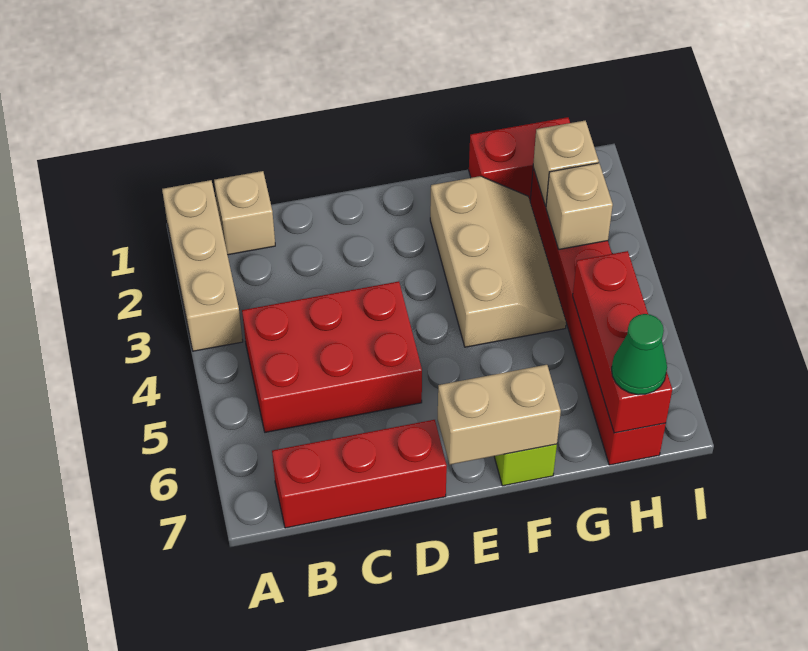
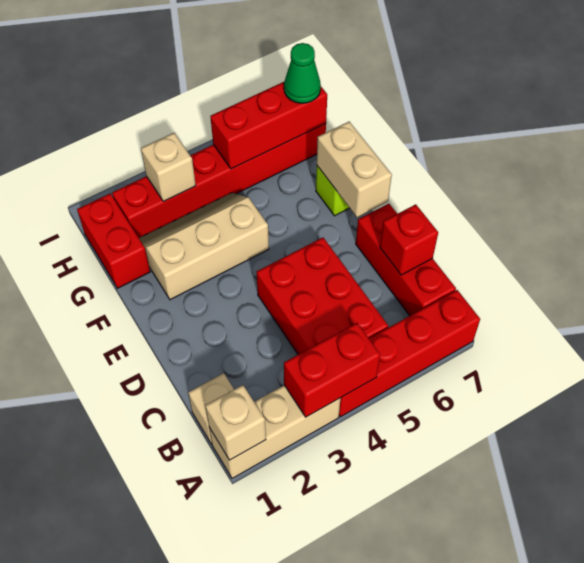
none -> red brick A3:A4 level 2
none -> red brick A4:A7 level 1
none -> red brick C7 level 2
tan brick H2 level 2 -> tan brick A1 level 2

